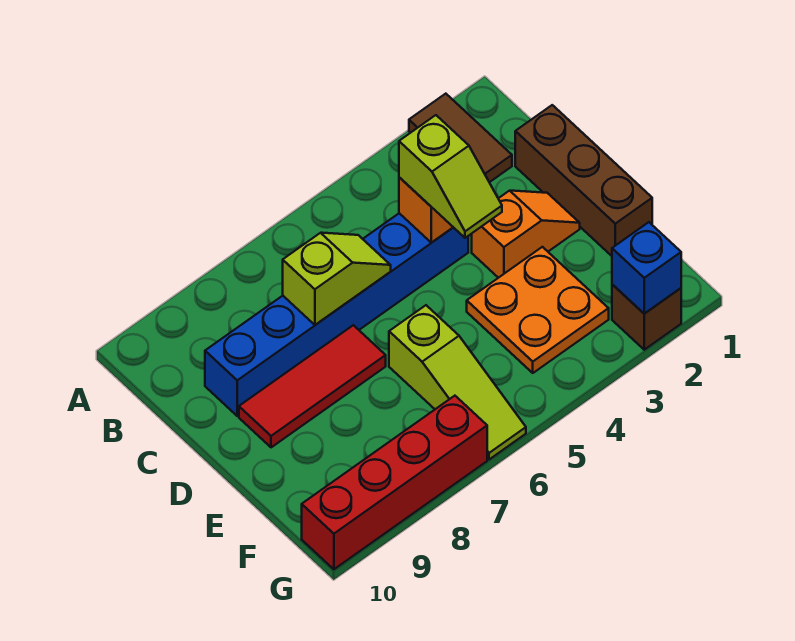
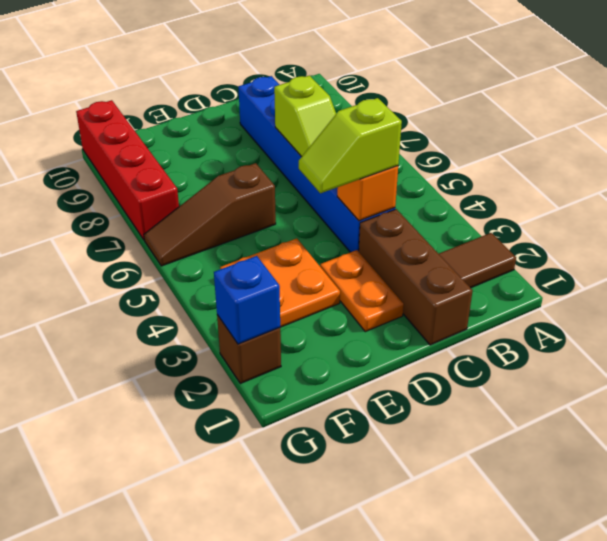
brown brick C1:E1 level 1 -> brown brick C1:C3 level 1
orange slope D2:D3 level 1 top 3 -> orange plate D2:D3 level 1
red tile D7:D9 level 1 -> none
lime slope E6:G6 level 1 top E -> brown slope E6:G6 level 1 top E

